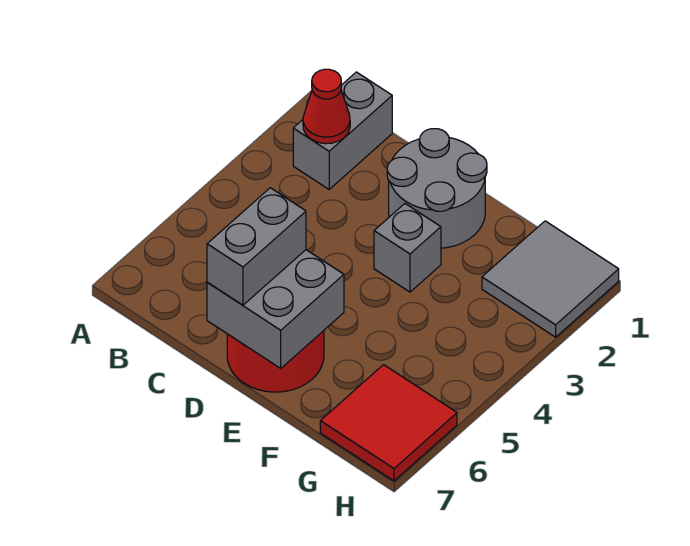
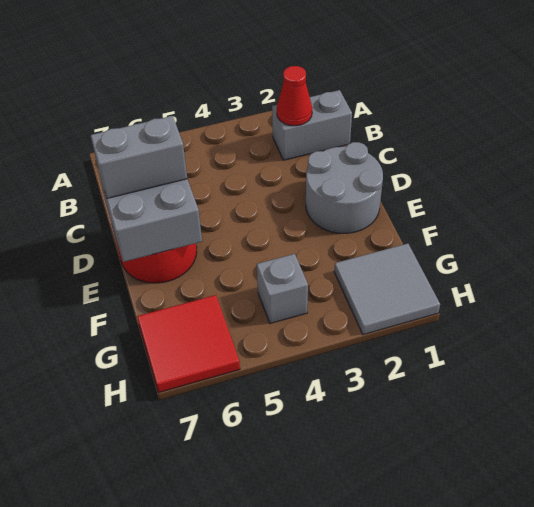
grey brick E3 level 1 -> grey brick G4 level 1

